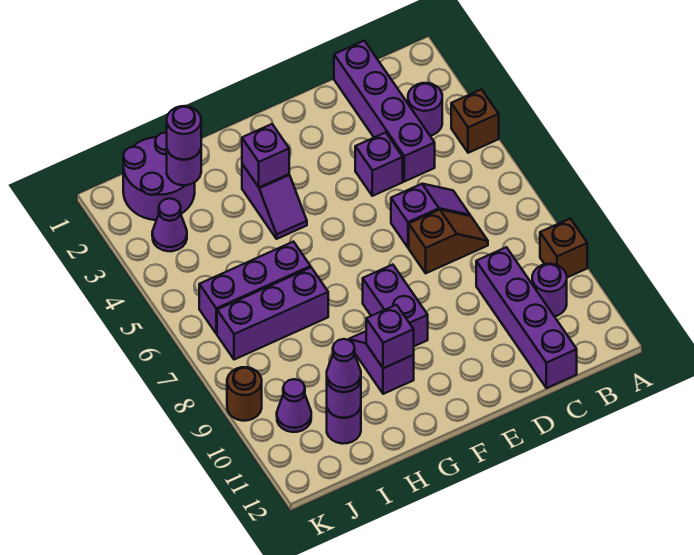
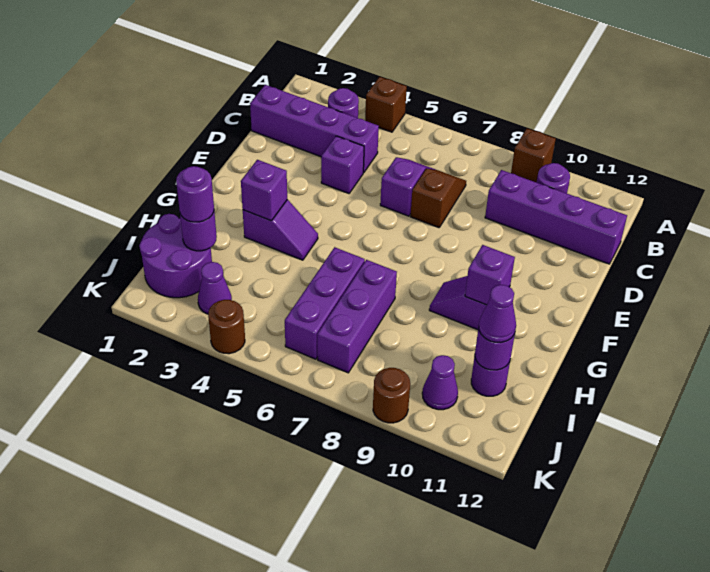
purple brick F8:F9 level 1 -> none
none -> brown round brick K4 level 1

